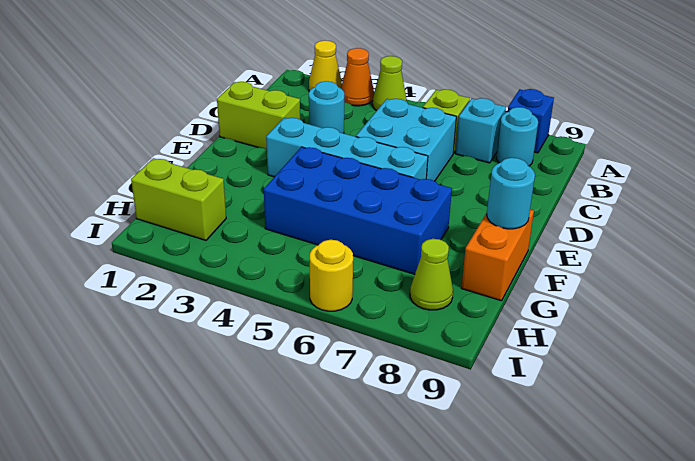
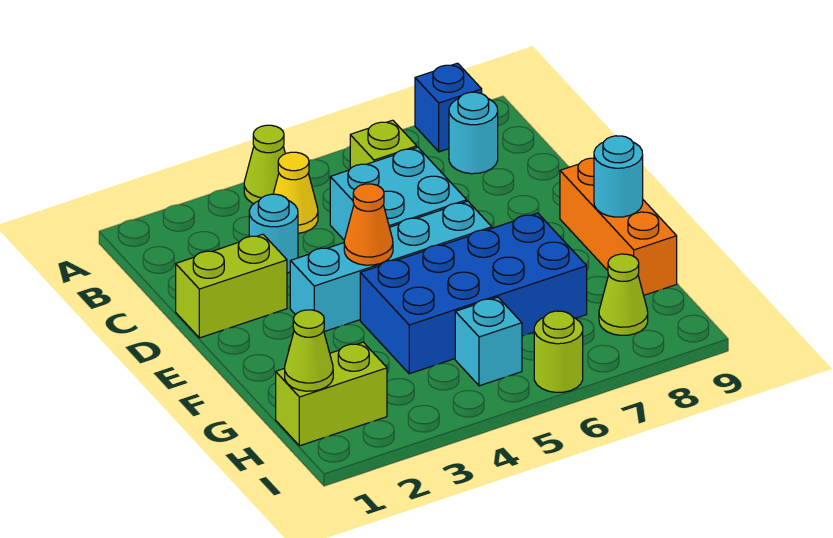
yellow cone A2 level 1 -> yellow cone B4 level 1
orange cone A3 level 1 -> orange cone E4 level 2
cyan brick B7 level 1 -> cyan brick H5 level 1
orange brick F9:G9 level 1 -> orange brick E9:G9 level 1
none -> lime cone H1 level 2
yellow round brick I6 level 1 -> lime round brick I6 level 1

